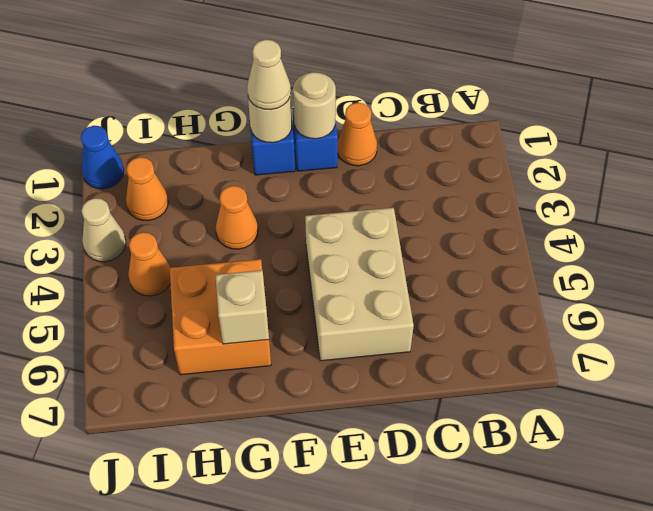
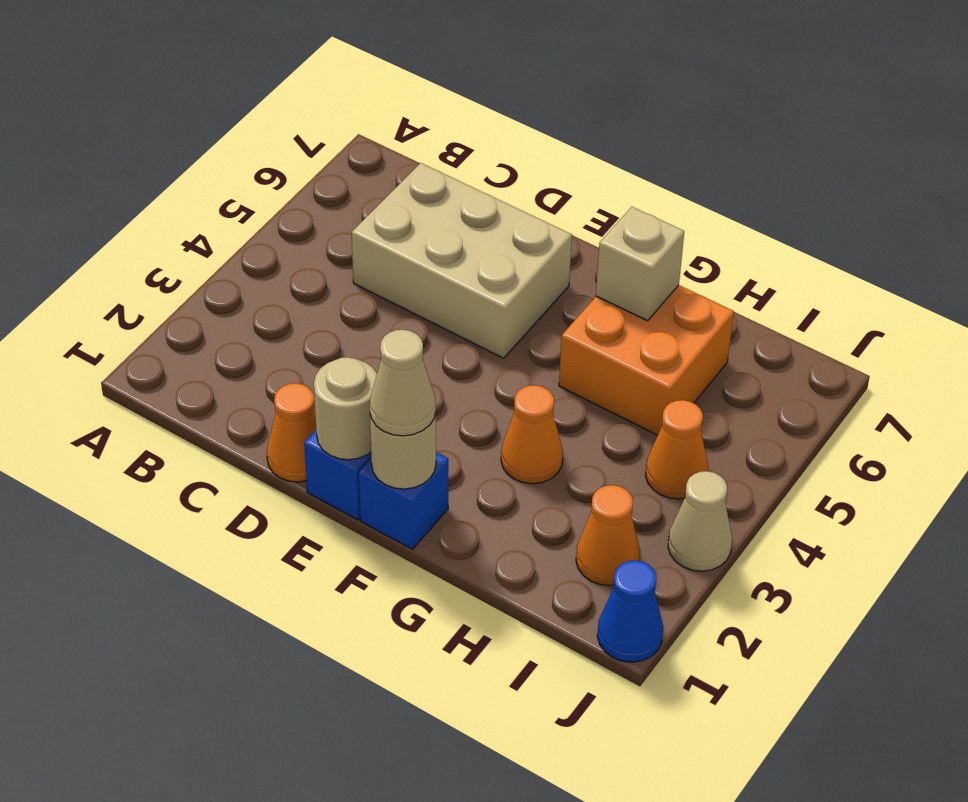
tan brick D4:E6 level 1 -> tan brick C5:E6 level 1

